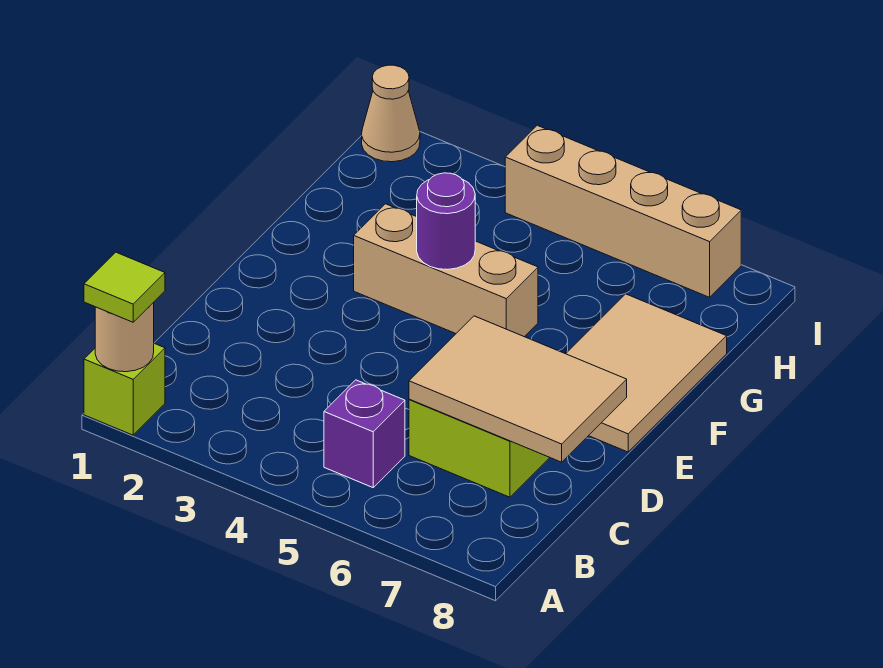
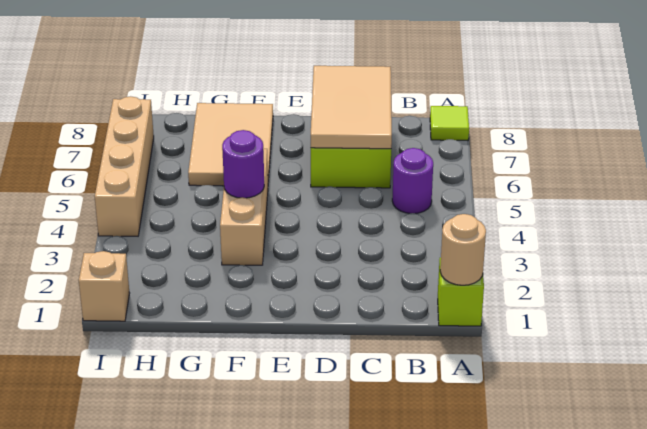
lime tile A1 level 3 -> lime tile A8 level 1
purple brick B5 level 1 -> purple round brick B5 level 1
tan tile E7:G8 level 1 -> tan tile F6:G8 level 1
tan cone I1 level 1 -> tan brick I1 level 1

